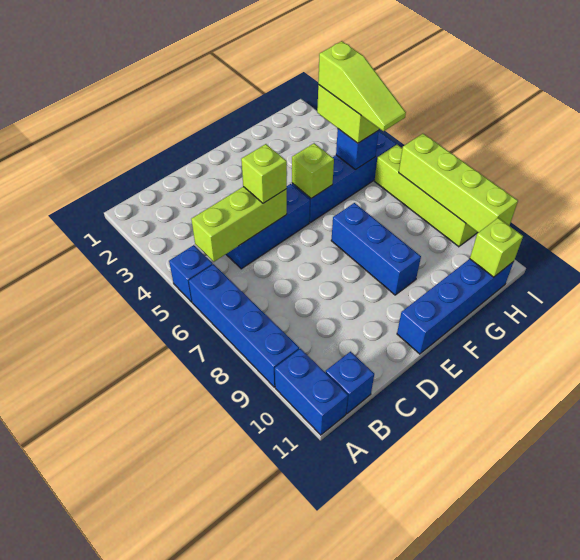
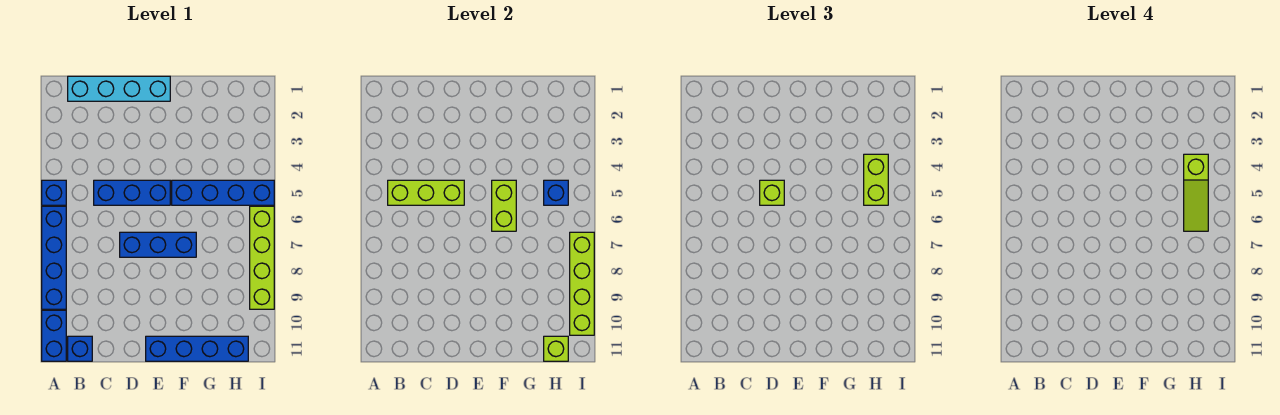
none -> cyan brick B1:E1 level 1
lime brick F5 level 2 -> lime brick F5:F6 level 2
blue brick F7:F9 level 1 -> blue brick D7:F7 level 1

